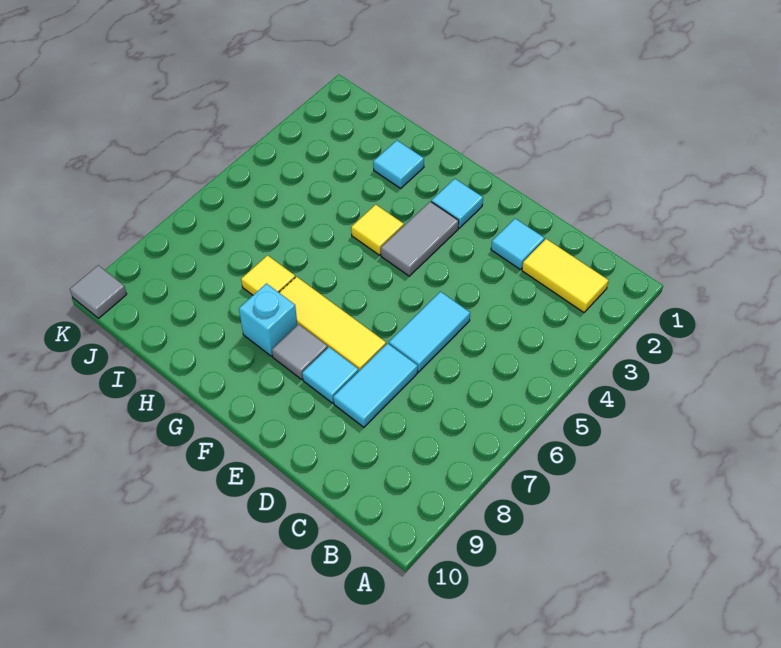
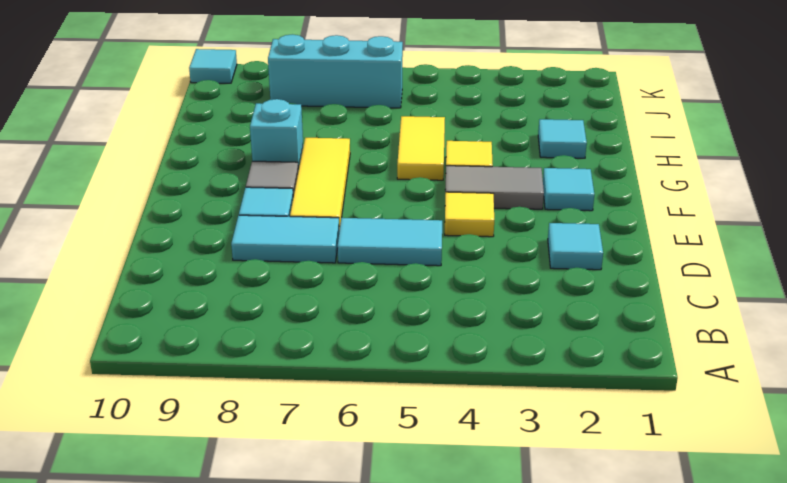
yellow tile B2:C2 level 1 -> yellow tile G5:H5 level 1
yellow tile H7 level 1 -> yellow tile E4 level 1
none -> cyan brick J6:J8 level 1
grey tile K10 level 1 -> cyan tile K10 level 1

